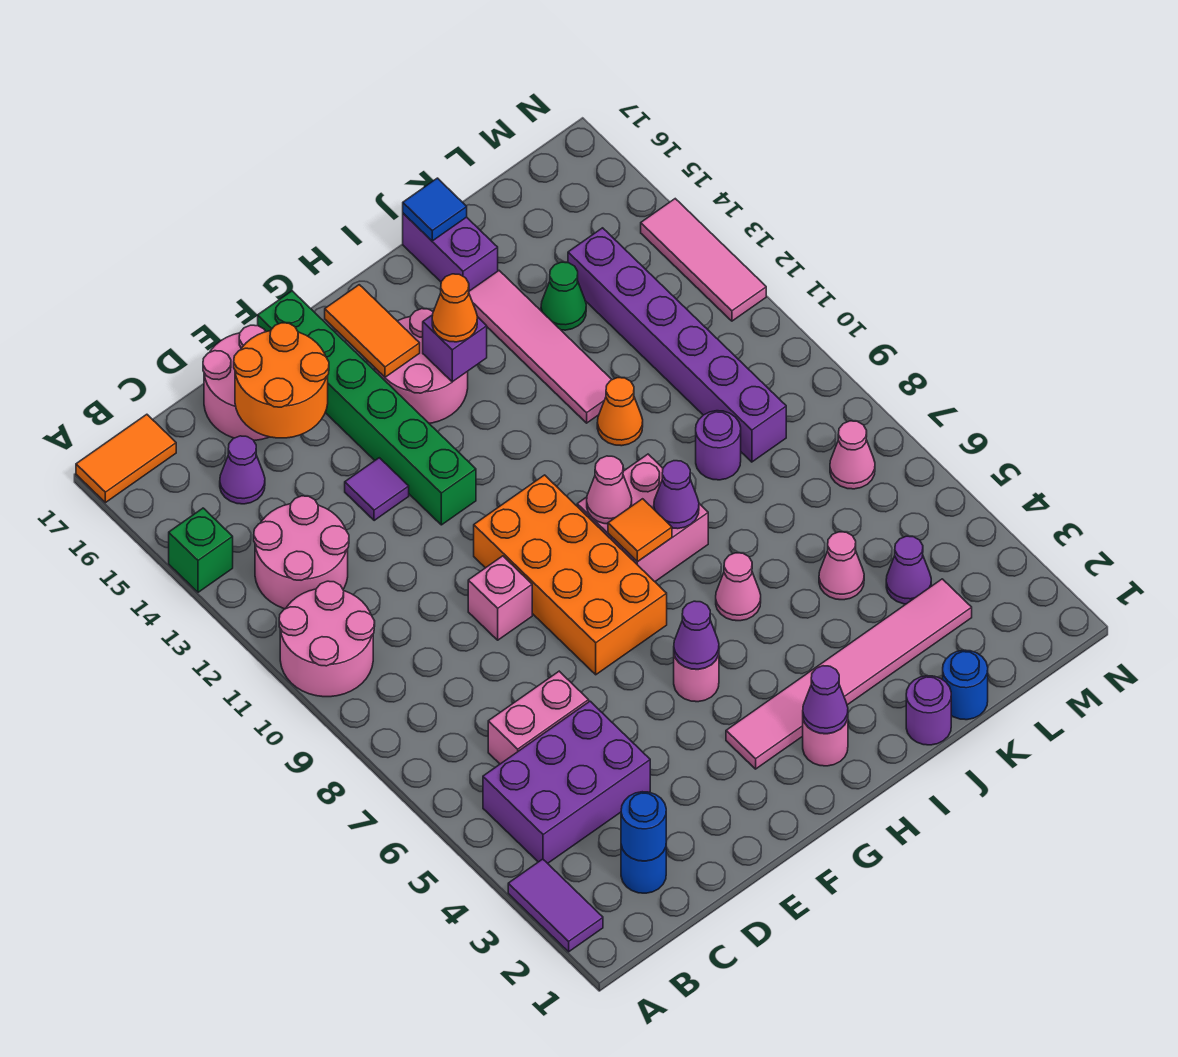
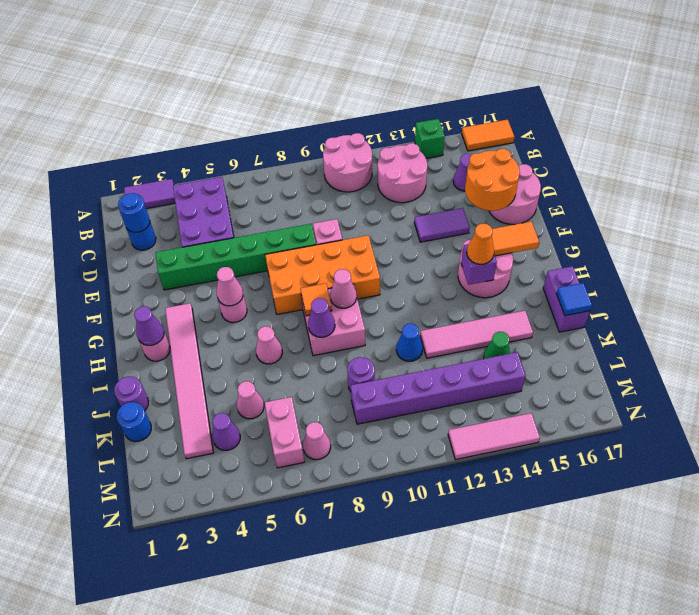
orange tile A17:B17 level 1 -> orange tile A16:A17 level 1
pink brick C6:D6 level 1 -> pink brick L6:M6 level 1
purple tile E13 level 1 -> purple tile E13:E14 level 1
green brick F12:F17 level 1 -> green brick E3:E8 level 1
purple cone G5 level 2 -> pink cone G5 level 2
orange cone J11 level 1 -> blue cone J11 level 1
purple brick J16:J17 level 1 -> purple brick I17:J17 level 1

